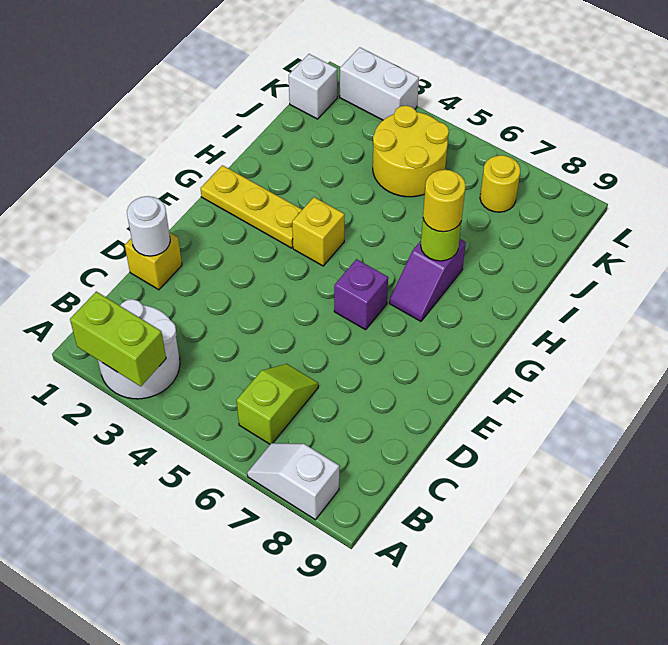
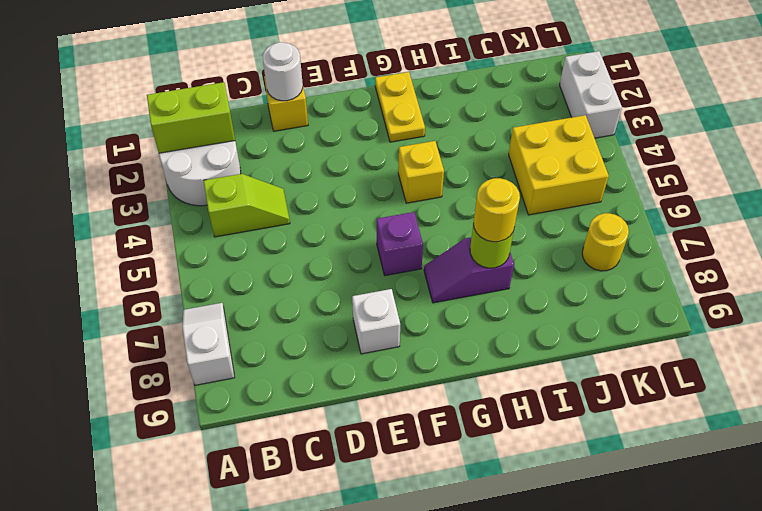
lime brick A2:A3 level 2 -> lime brick A2:B2 level 2
lime slope B6:C6 level 1 top B -> lime slope B4:C4 level 1 top B
yellow plate G1:G3 level 1 -> yellow plate G1:G2 level 1
yellow round brick J4:K5 level 1 -> yellow brick J4:K5 level 1
white brick K1 level 1 -> white brick E8 level 1

